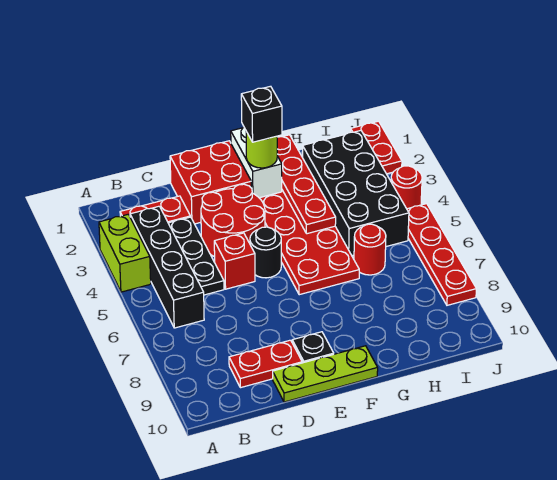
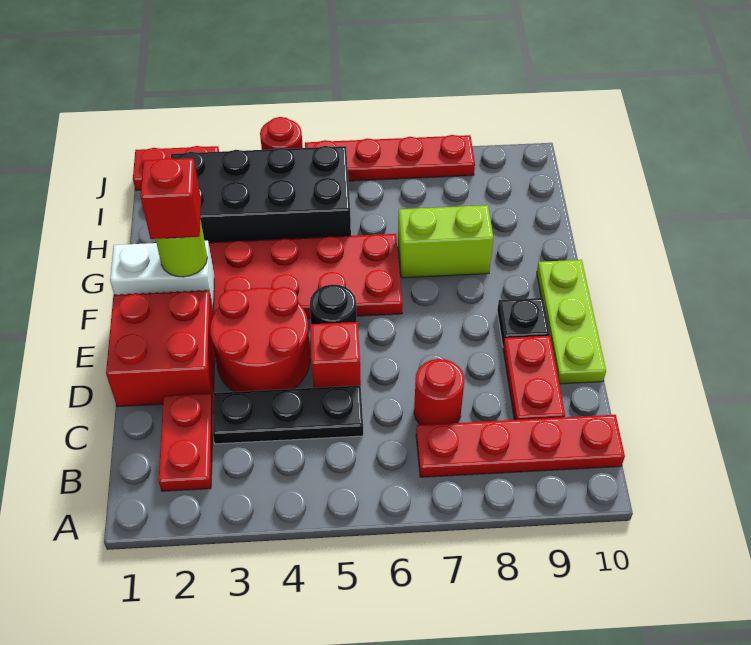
lime brick A3:A4 level 1 -> lime brick G7:G8 level 1
black brick B3:B6 level 1 -> none
black brick F2 level 4 -> red brick F2 level 4
red plate G1:G4 level 2 -> red plate B7:B10 level 1
red round brick H6 level 1 -> red round brick C7 level 1

